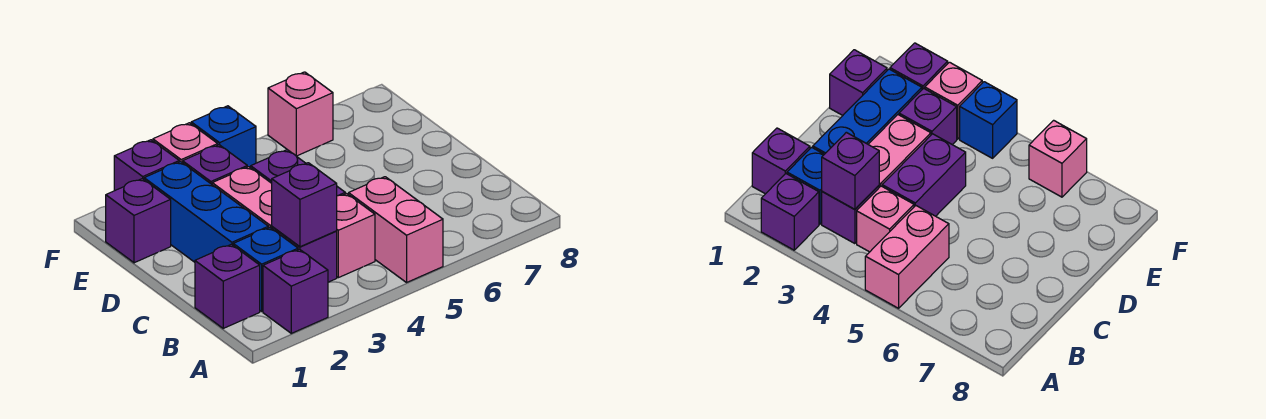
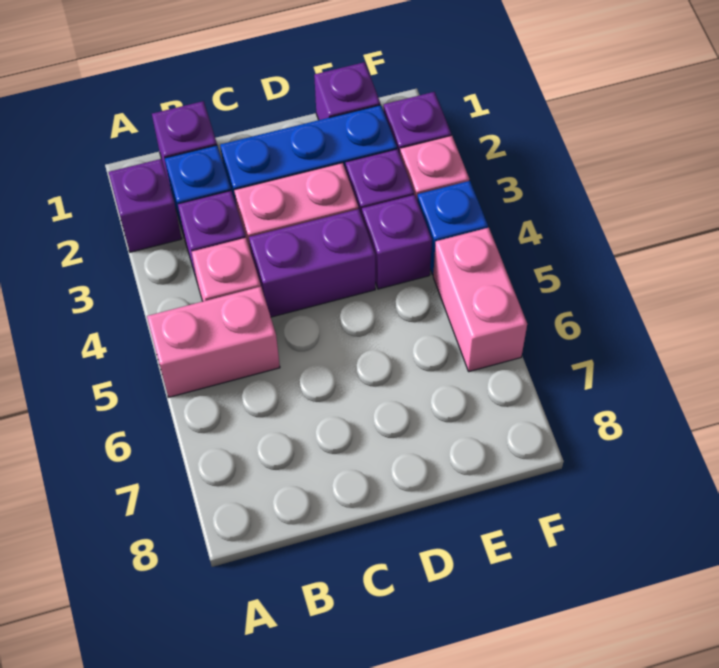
purple brick B3 level 2 -> purple brick E4 level 1
pink brick F6 level 1 -> pink brick F5:F6 level 1

